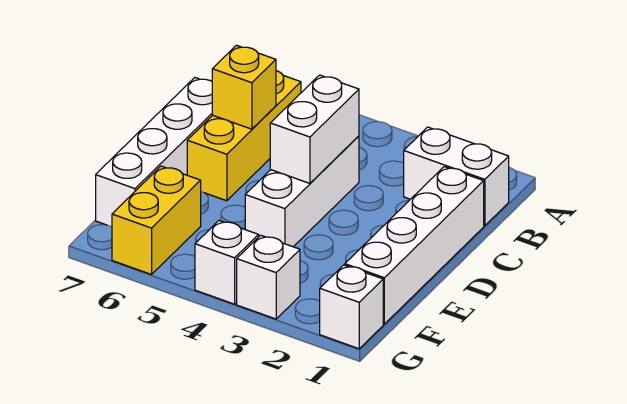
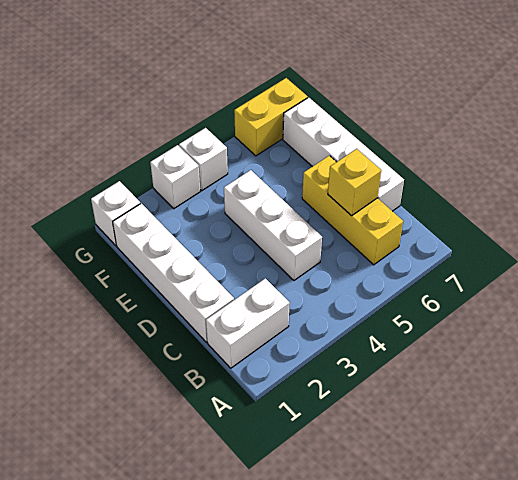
white brick C4:D4 level 2 -> none
yellow brick F6:G6 level 1 -> yellow brick G6:G7 level 1

